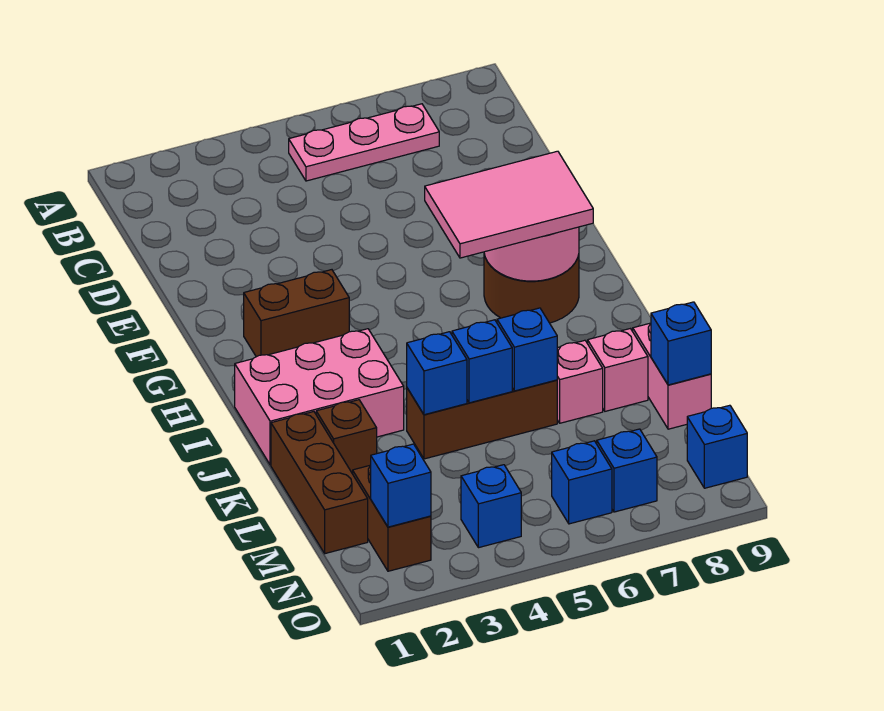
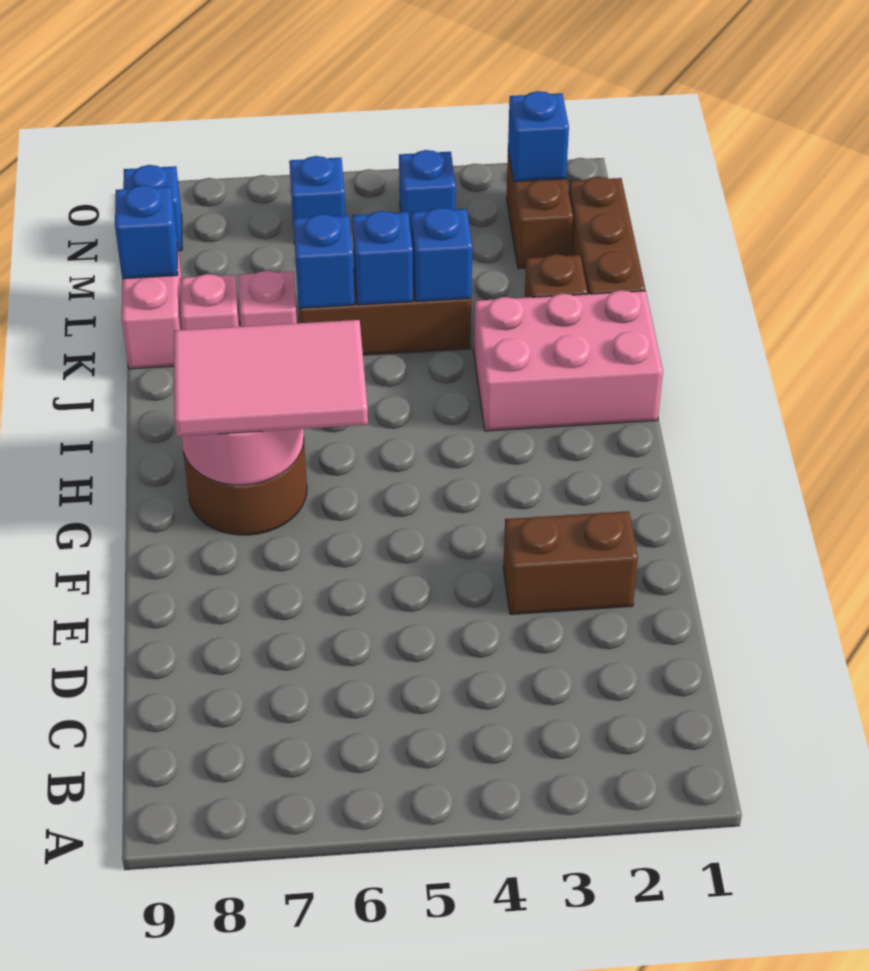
pink plate B5:B7 level 1 -> none
brown brick G2:G3 level 1 -> brown brick E2:E3 level 1
blue brick N7 level 1 -> none

